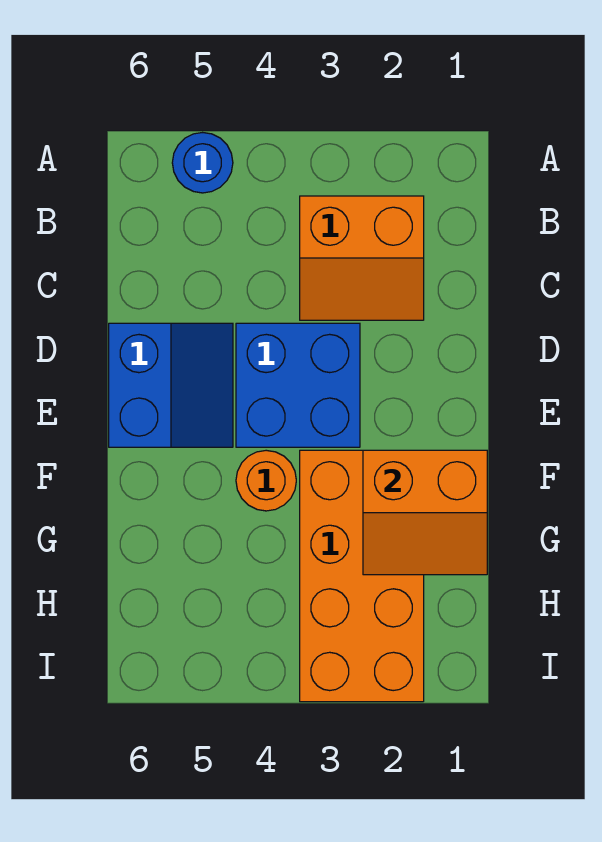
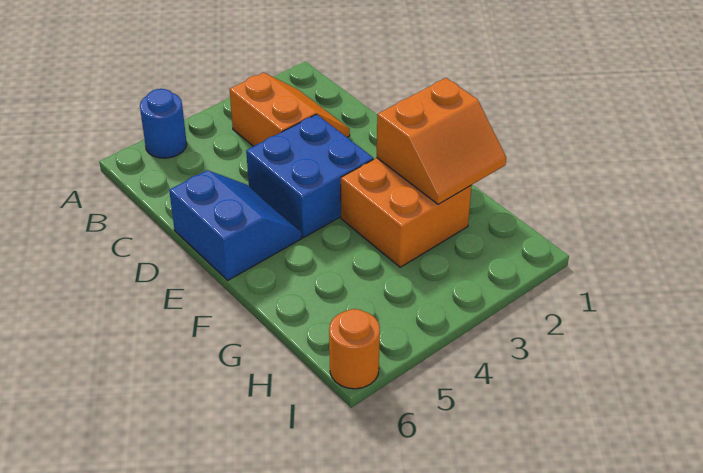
orange slope B2:C3 level 1 top B -> orange slope B2:C3 level 1 top 3
orange brick F2:I3 level 1 -> orange brick F2:G3 level 1
orange round brick F4 level 1 -> orange round brick I6 level 1

